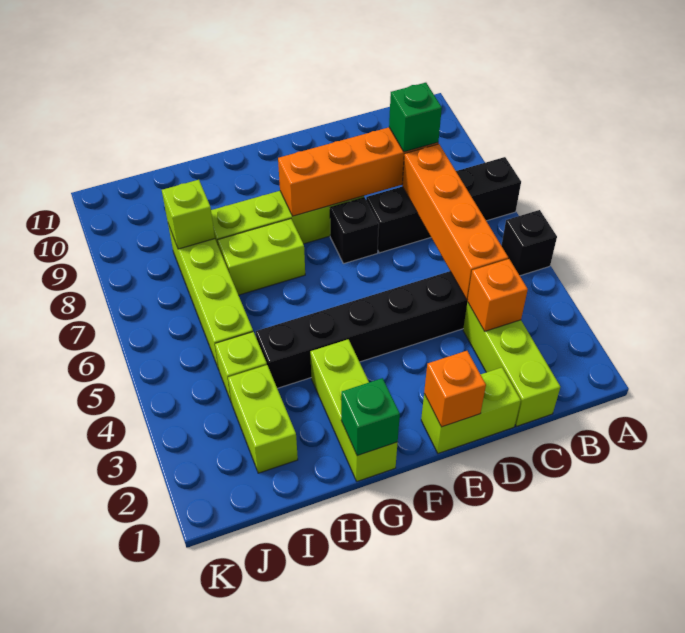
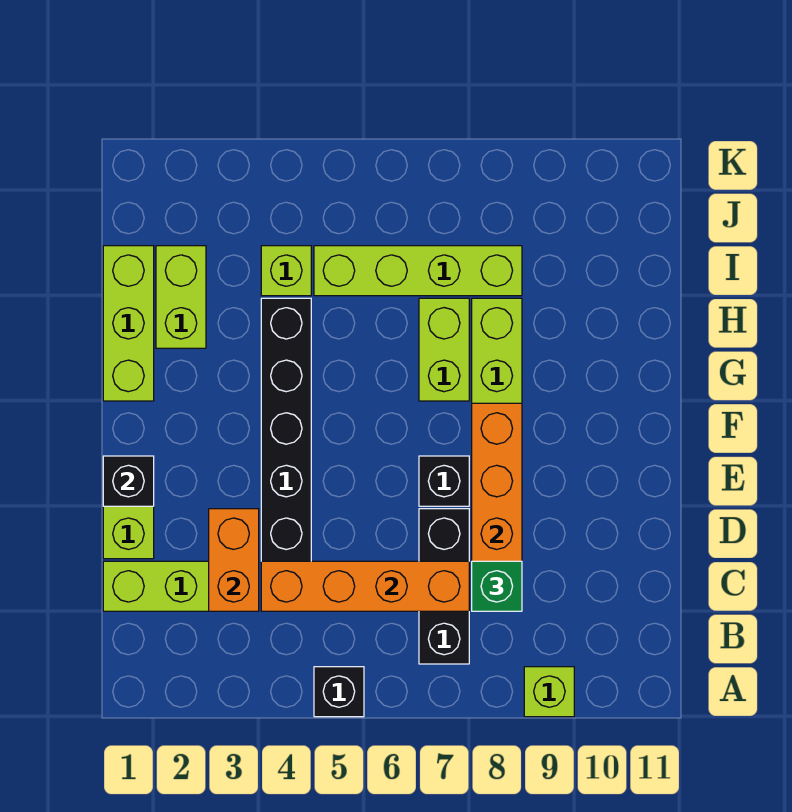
black brick A7:D7 level 1 -> black brick B7:D7 level 1
orange brick C3 level 2 -> orange brick C3:D3 level 2
orange brick E1 level 2 -> black brick E1 level 2
lime brick G1:G3 level 1 -> lime brick G1:I1 level 1
green brick G1 level 2 -> none
lime brick I2:I3 level 1 -> lime brick H2:I2 level 1
lime brick I8 level 2 -> lime brick A9 level 1

